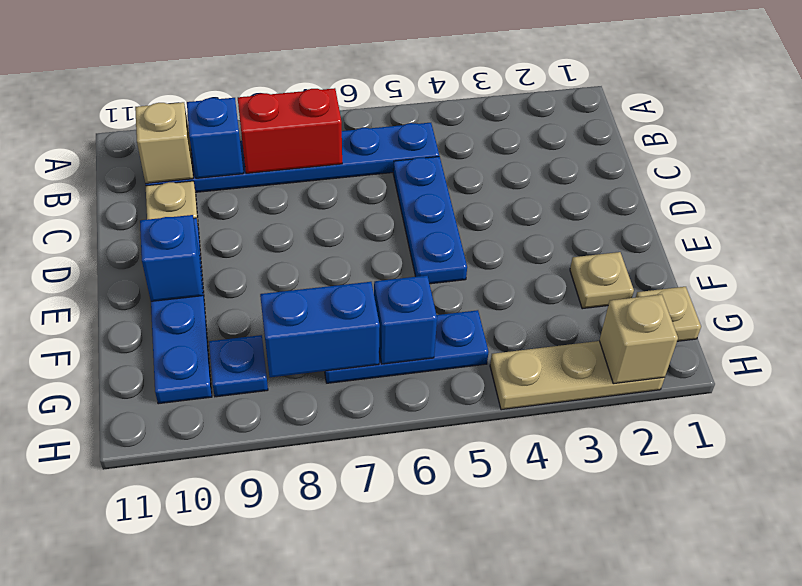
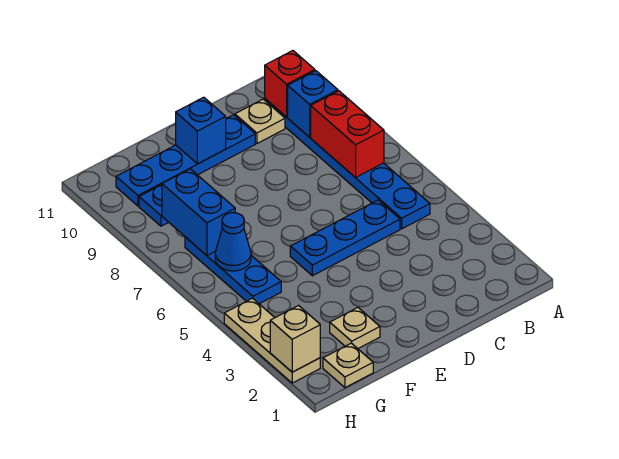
tan brick B10 level 2 -> red brick B10 level 2
blue brick G6 level 2 -> blue cone G6 level 2

